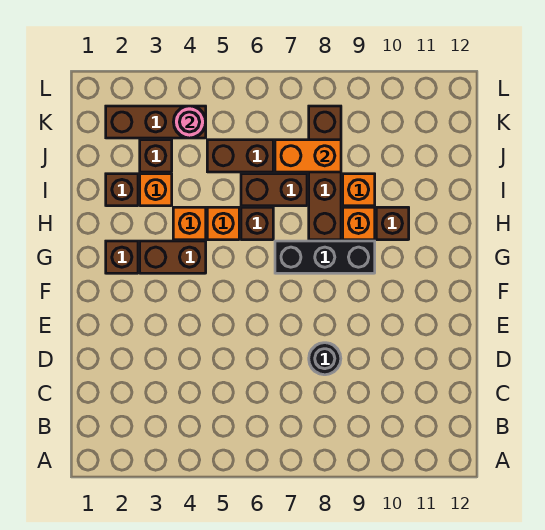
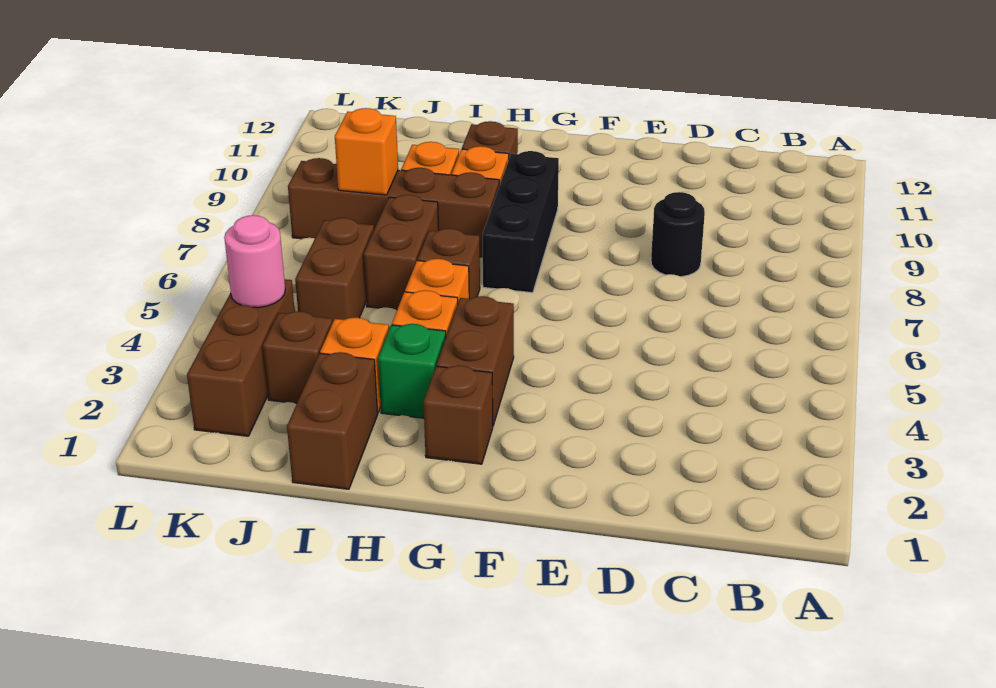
none -> green brick H3 level 1
brown brick I2 level 1 -> brown brick I1:I2 level 1
orange brick J7:J8 level 2 -> orange brick J8 level 2

